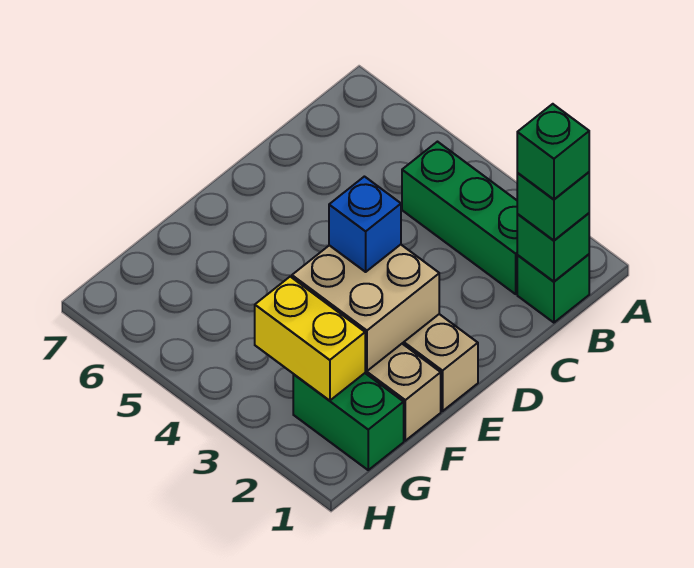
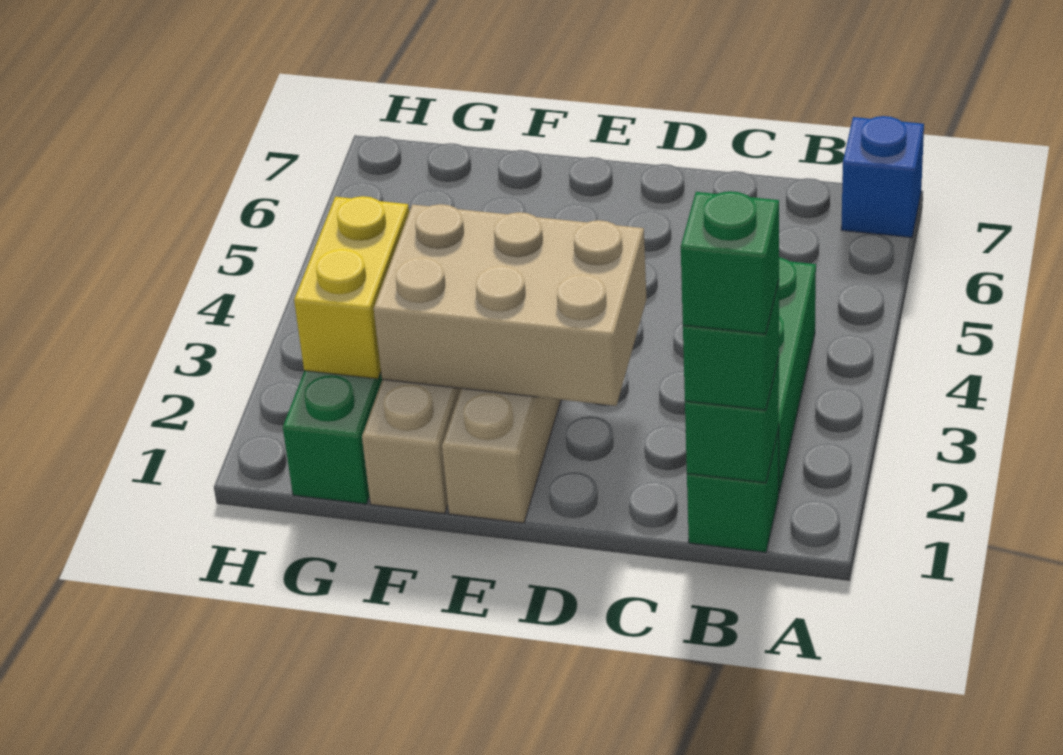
tan brick E2:F3 level 2 -> tan brick D2:F3 level 2
blue brick E3 level 3 -> blue brick A7 level 1

